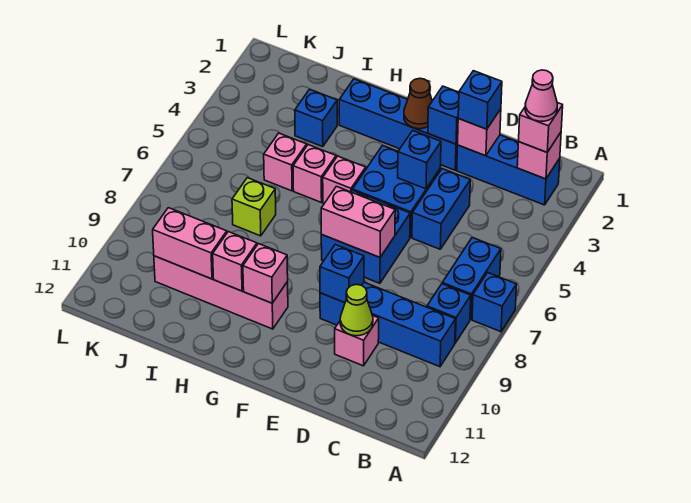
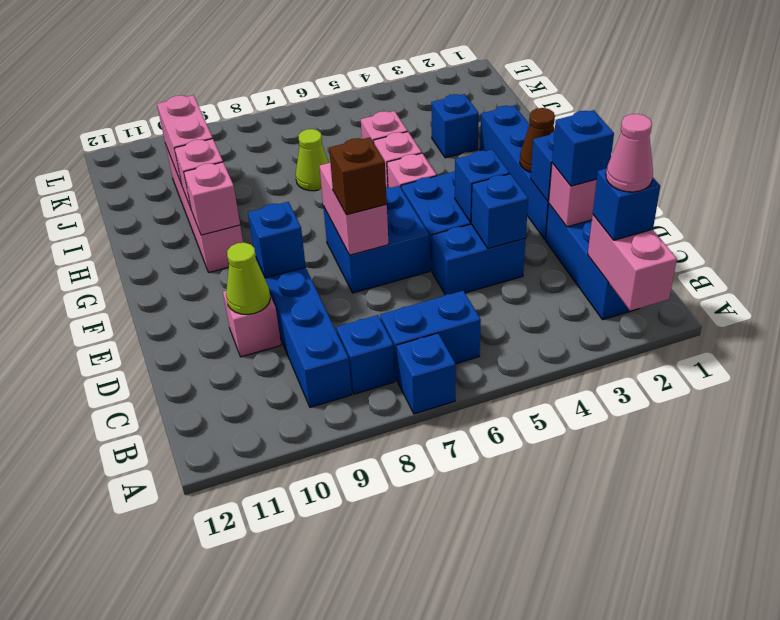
pink brick B2 level 2 -> pink brick A2:B2 level 2
pink brick B2 level 3 -> blue brick B2 level 3
none -> blue brick D4 level 2
none -> brown brick E7 level 3
lime brick I7 level 1 -> lime cone I7 level 1

